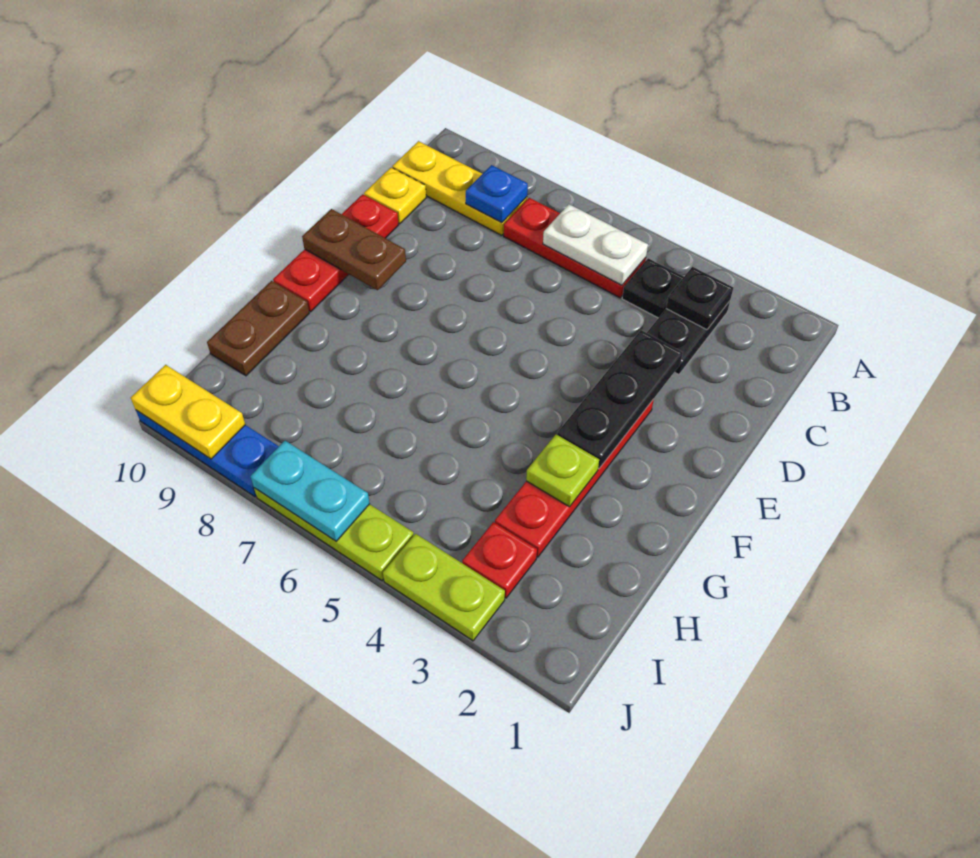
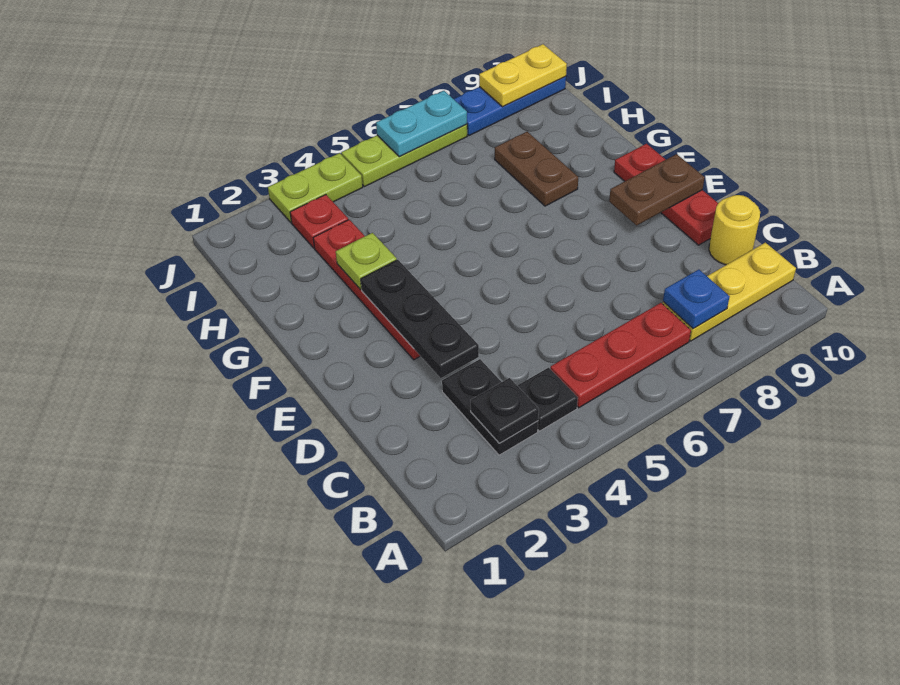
white plate B5:B6 level 2 -> none
yellow plate C10 level 1 -> yellow round brick C10 level 1
brown plate G10:H10 level 1 -> brown plate G8:H8 level 1

